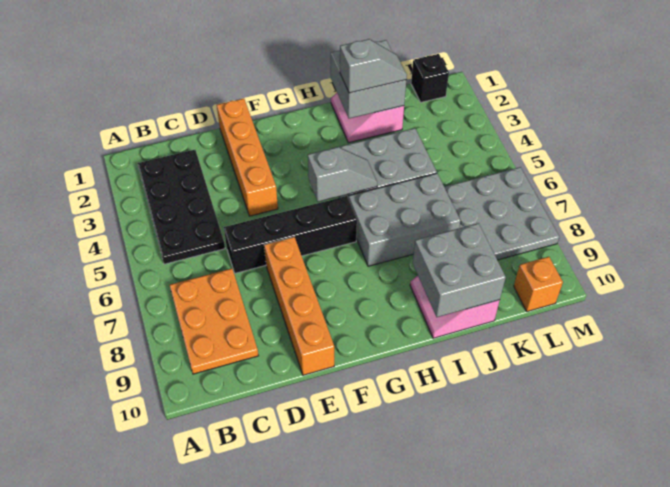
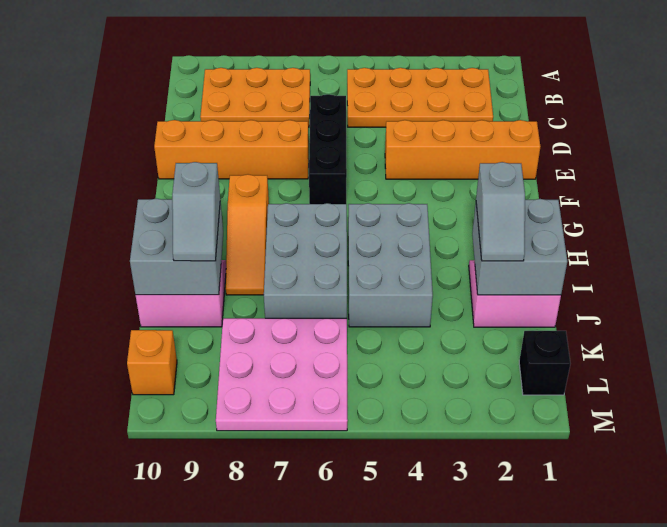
black plate B2:C5 level 1 -> orange plate B2:C5 level 1
black brick D6:G6 level 1 -> black brick D6:F6 level 1
grey slope G5:H5 level 2 top G -> grey slope I9:J9 level 3 top I
none -> orange slope G8:I8 level 1 top G
grey plate K6:M8 level 1 -> pink plate K6:M8 level 1

